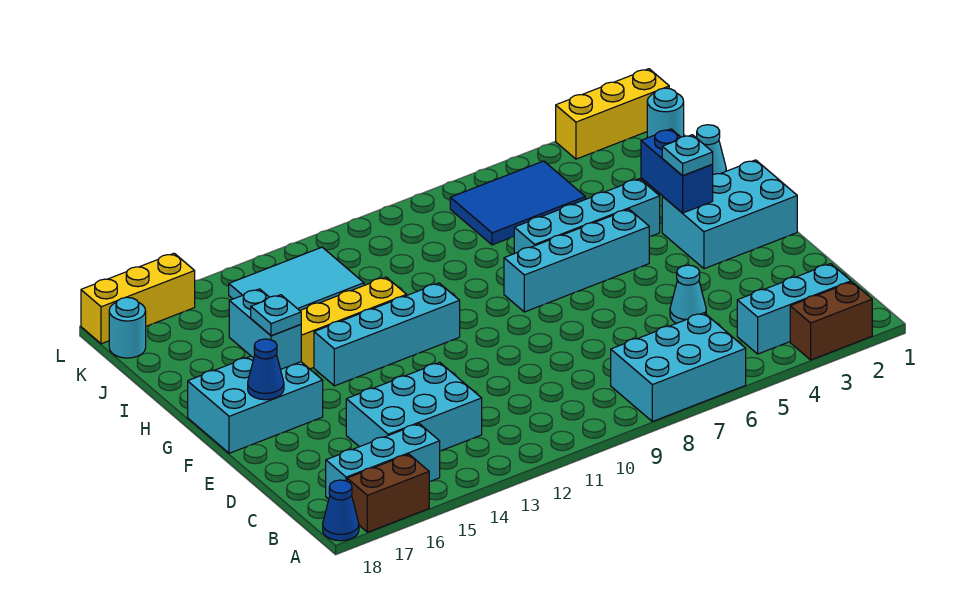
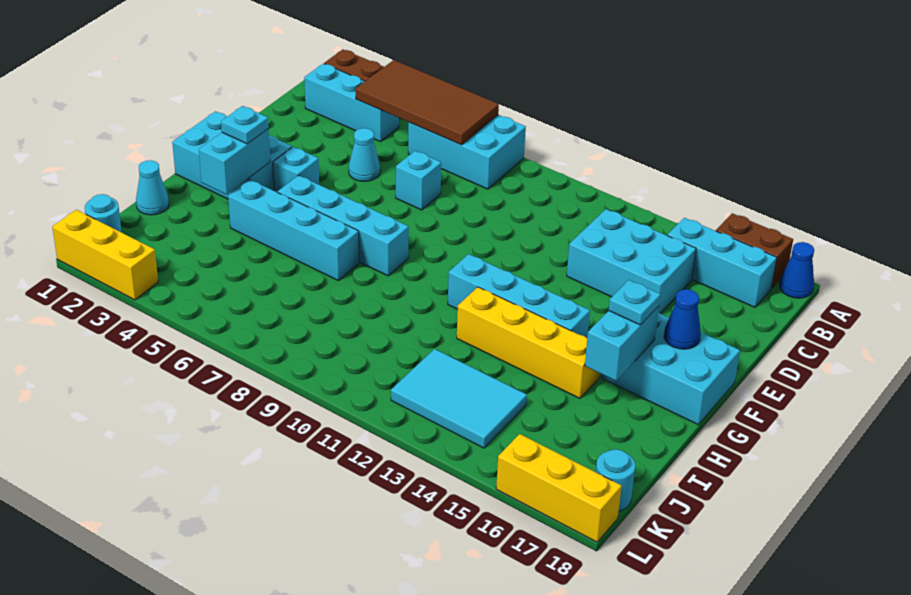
none -> brown tile A4:B7 level 2
none -> cyan brick D7 level 1
none -> cyan brick F4 level 1
blue brick G3:H3 level 2 -> cyan brick G3:H3 level 2
blue tile J5:K7 level 1 -> none

